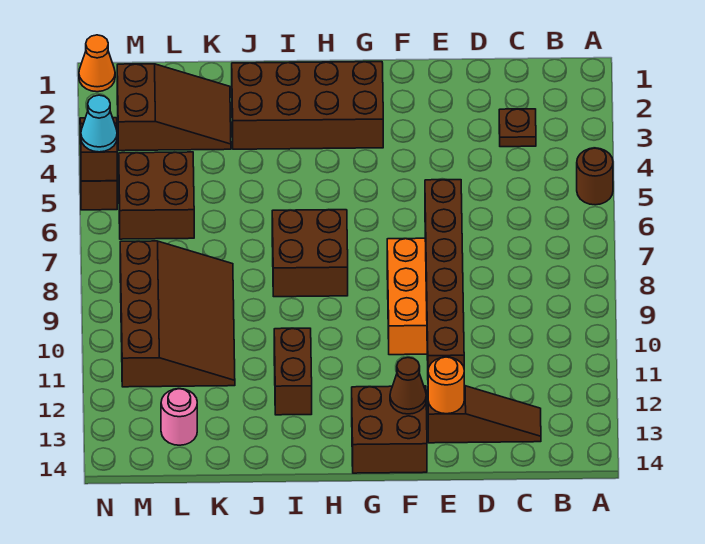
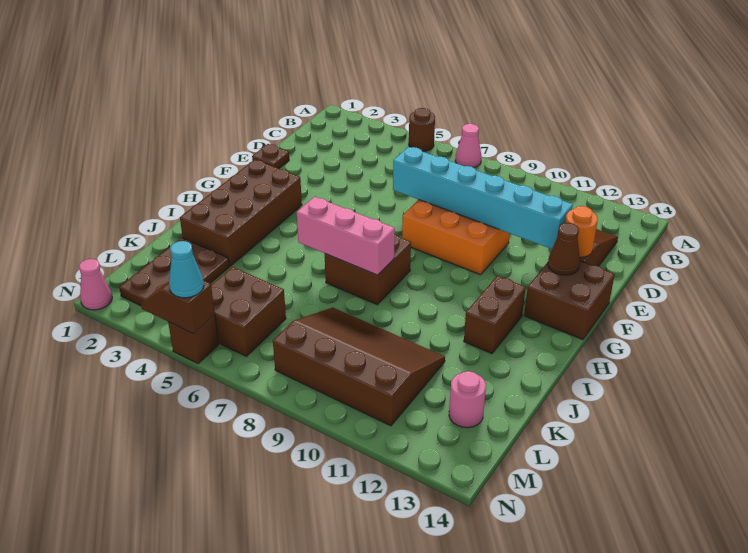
none -> pink cone A7 level 1
brown plate C3 level 1 -> brown plate E1 level 1
brown brick E7:E12 level 2 -> cyan brick E7:E12 level 2
none -> pink brick I6:I8 level 2
brown brick I11:I12 level 1 -> brown brick H12:I12 level 1
brown slope K2:M3 level 1 top M -> brown plate K2:M3 level 1
orange cone N1 level 1 -> pink cone N1 level 1

